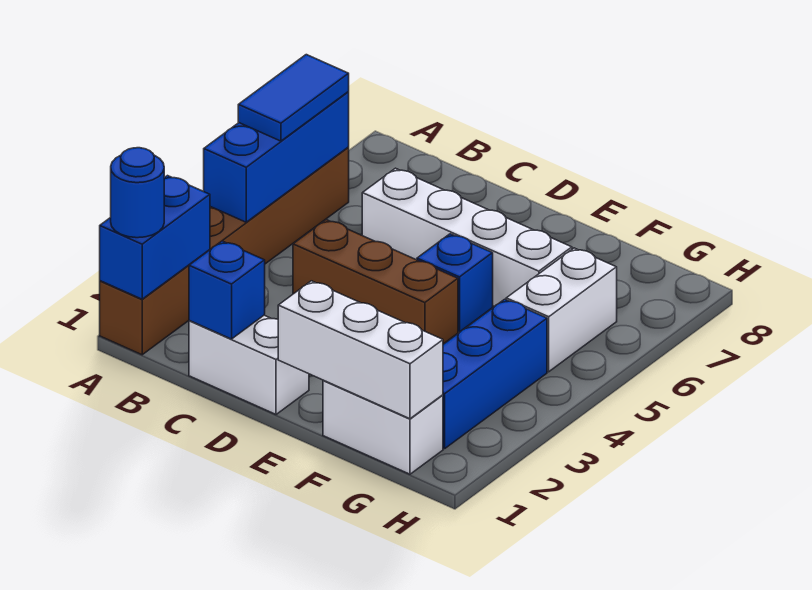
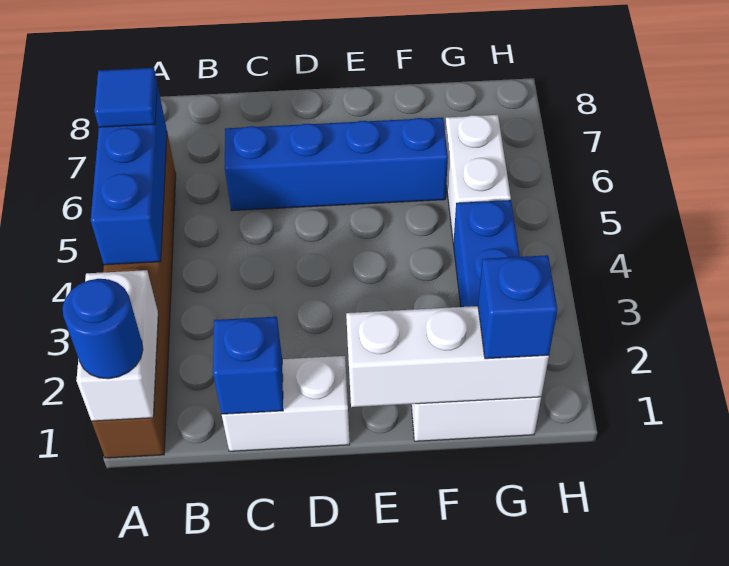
blue brick A1:A2 level 2 -> white brick A1:A2 level 2
blue tile A5:A6 level 3 -> blue tile A6 level 3
brown brick C4:E4 level 1 -> none
white brick C6:F6 level 1 -> blue brick C6:F6 level 1
blue brick E5 level 1 -> blue brick G1 level 3

